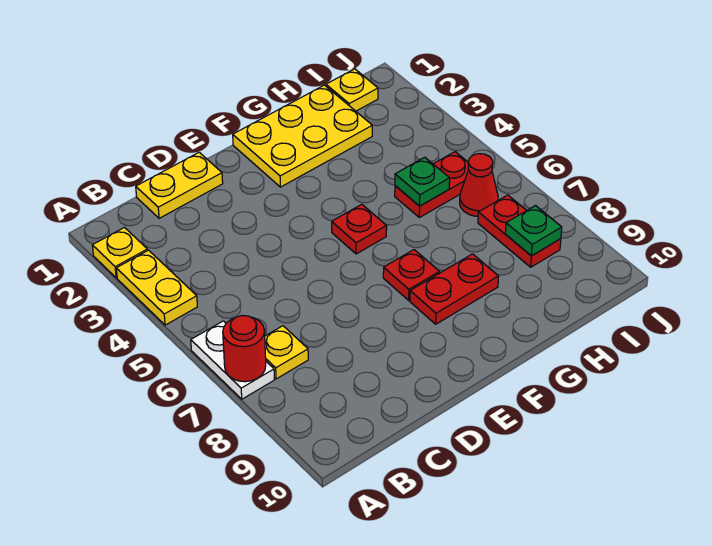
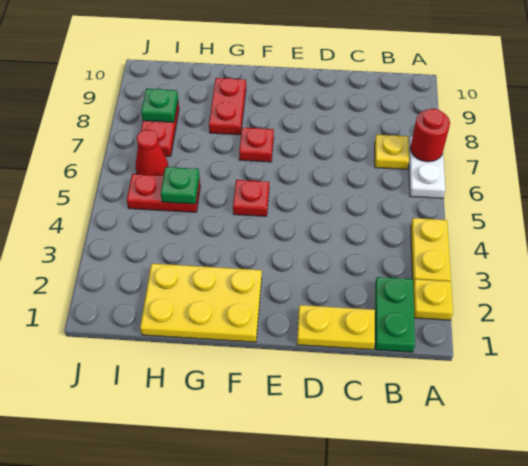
none -> green plate B1:B2 level 1
red plate F8:G8 level 1 -> red plate G8:G9 level 1
yellow plate I1 level 1 -> none

